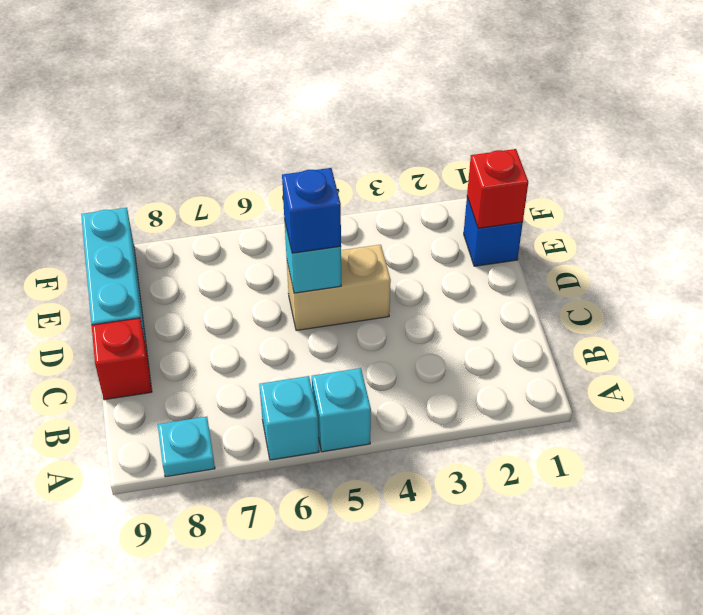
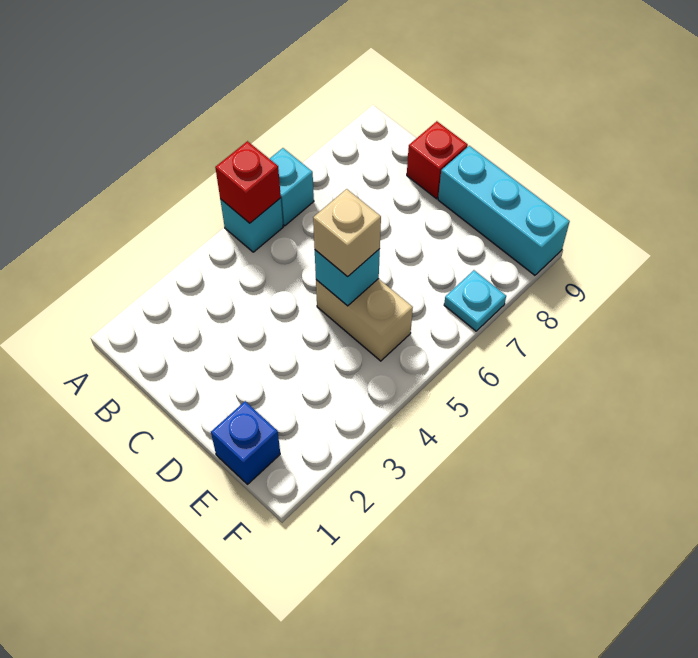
cyan plate A8 level 1 -> cyan plate F7 level 1
tan brick D4:D5 level 1 -> tan brick D5:E5 level 1
blue brick D5 level 3 -> tan brick D5 level 3
red brick E1 level 2 -> red brick A5 level 2

